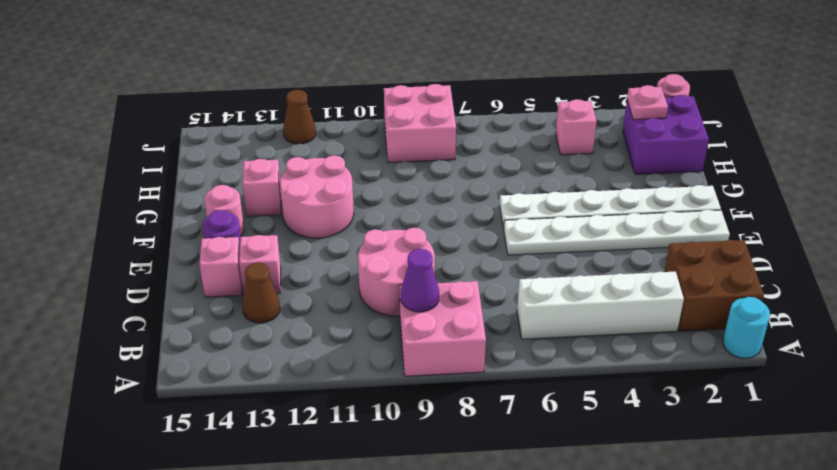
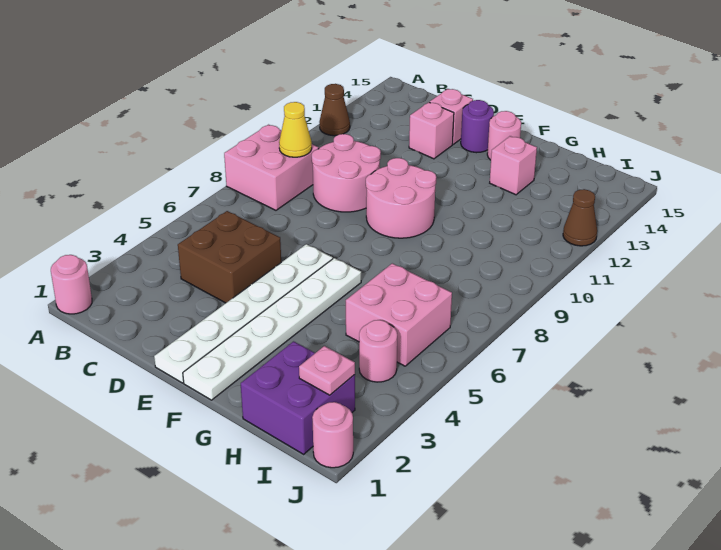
cyan round brick A1 level 1 -> pink round brick A1 level 1
brown brick B1:C2 level 1 -> brown brick C4:D5 level 1
white brick B3:B6 level 1 -> none
purple cone B9 level 2 -> yellow cone B9 level 2
brown cone C13 level 1 -> brown cone A12 level 1
pink round brick F11:G12 level 1 -> pink round brick E9:F10 level 1
pink brick I4 level 1 -> pink round brick I4 level 1
pink brick I8:J9 level 1 -> pink brick H5:I6 level 1

